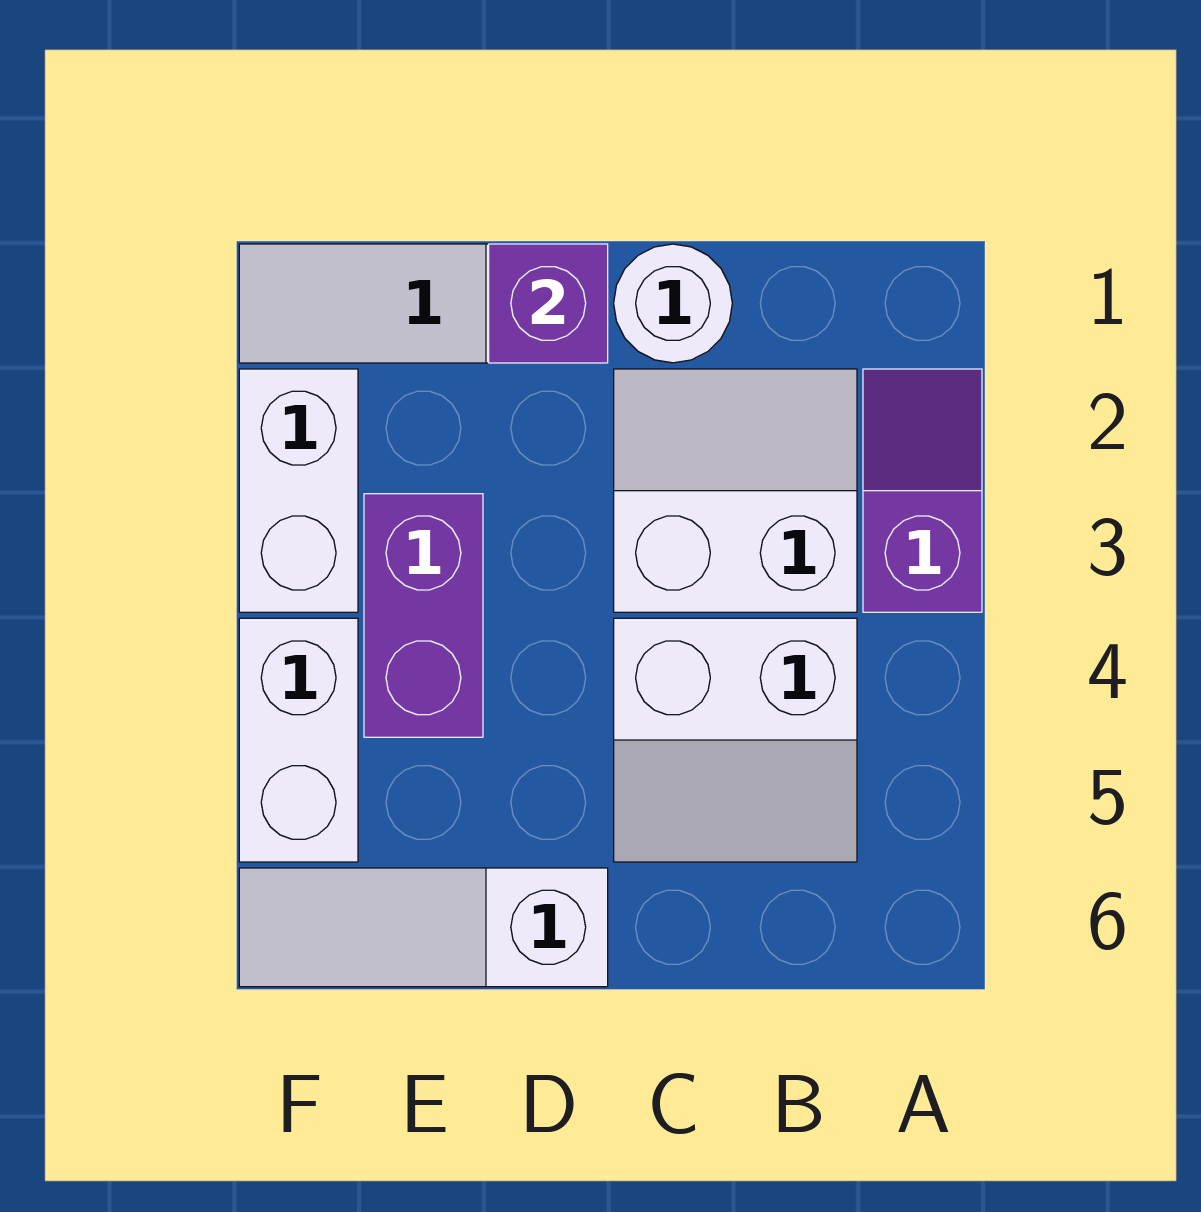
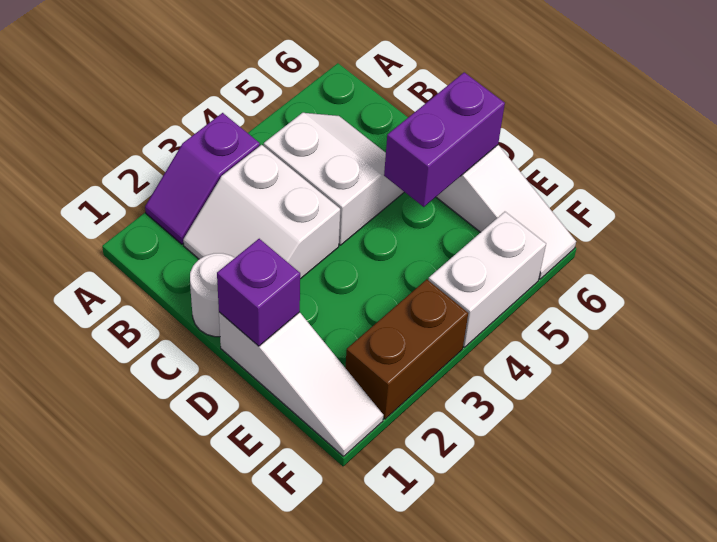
purple brick E3:E4 level 1 -> purple brick D5:D6 level 2
white brick F2:F3 level 1 -> brown brick F2:F3 level 1

